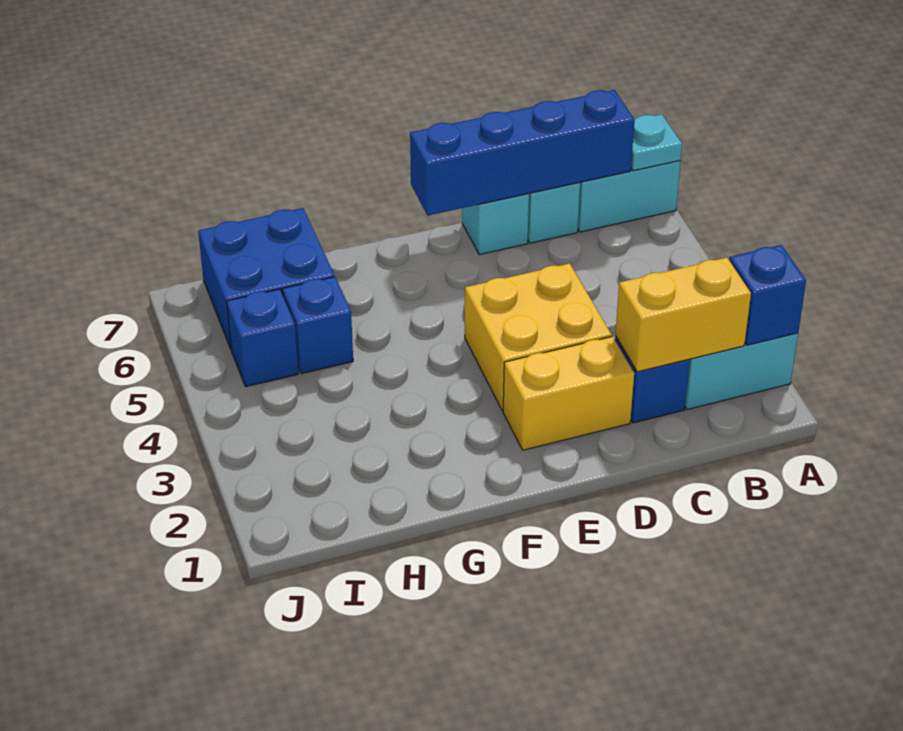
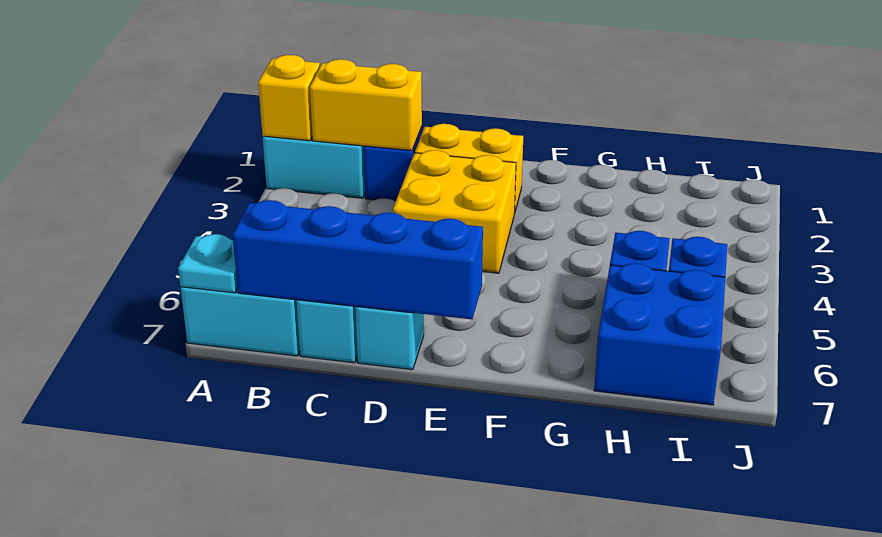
blue brick A2 level 2 -> yellow brick A2 level 2

